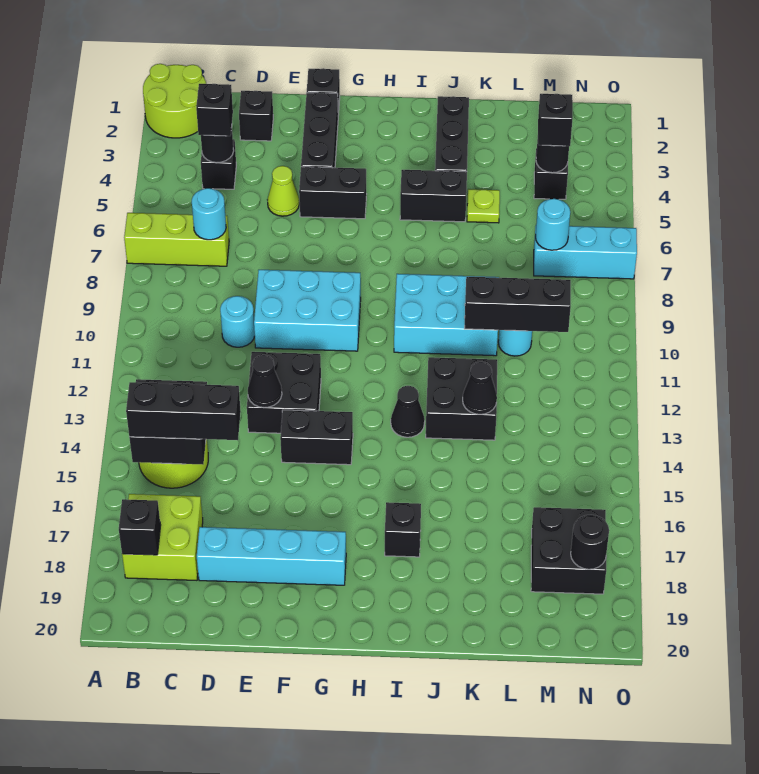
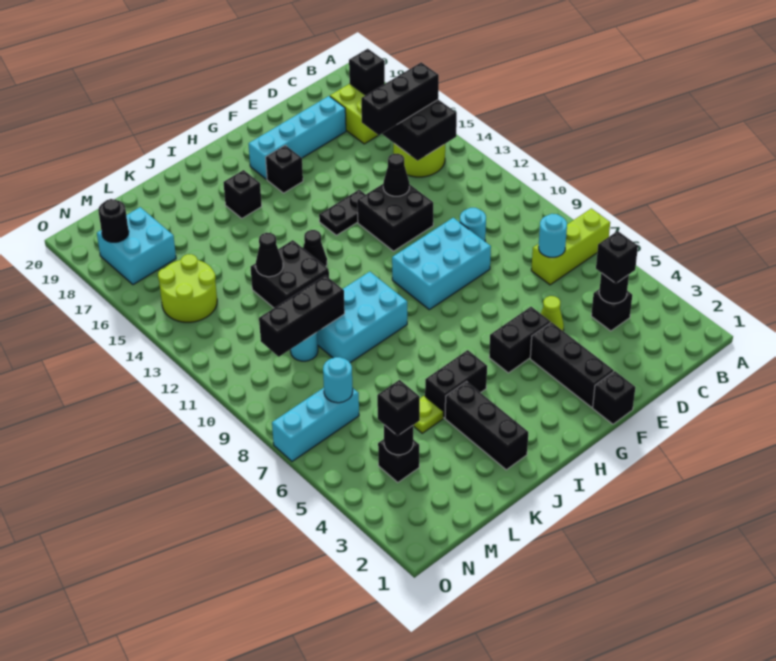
lime round brick A1:B2 level 1 -> lime round brick M14:N15 level 1
black brick D2 level 1 -> black brick G17 level 1
black brick F14:G14 level 1 -> black plate F14:G14 level 1
black brick M17:N18 level 1 -> cyan brick M17:N18 level 1

